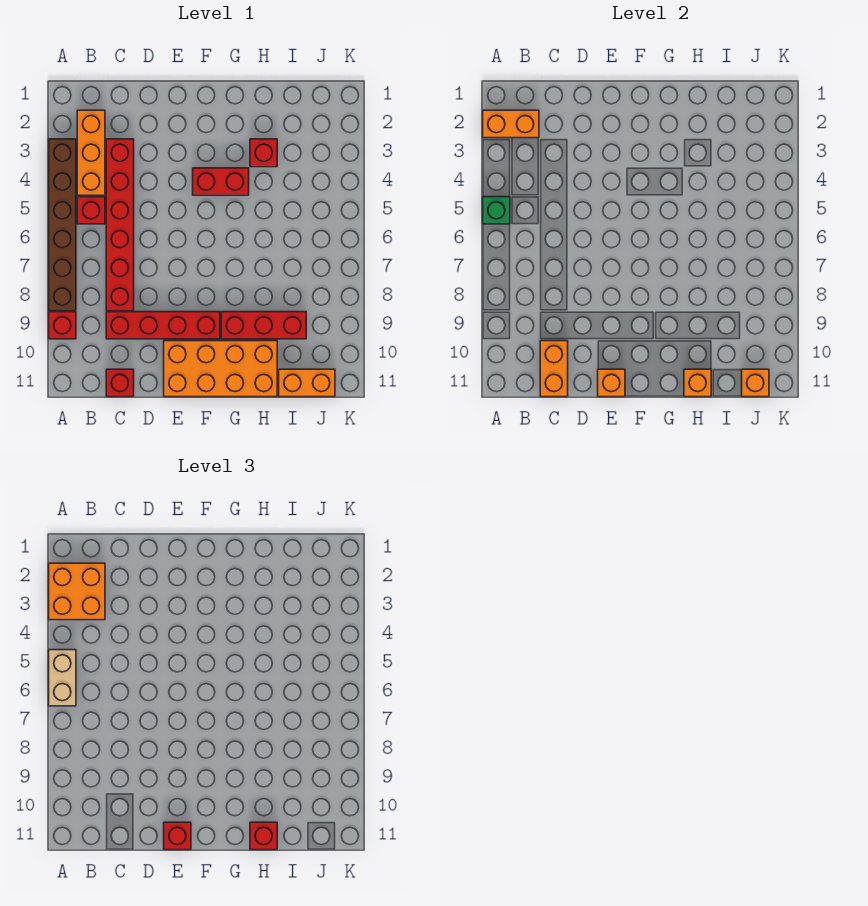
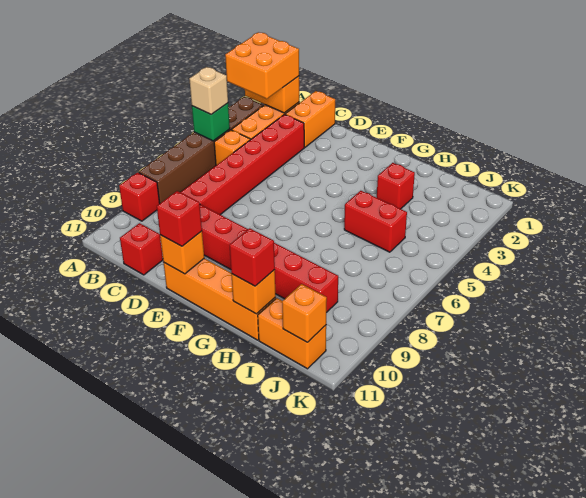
tan brick A5:A6 level 3 -> tan brick A5 level 3
red brick B5 level 1 -> orange brick B5 level 1
orange brick C10:C11 level 2 -> orange brick C1:C2 level 1
orange brick E10:H11 level 1 -> orange brick E11:H11 level 1
red brick F4:G4 level 1 -> red brick H5:I5 level 1

